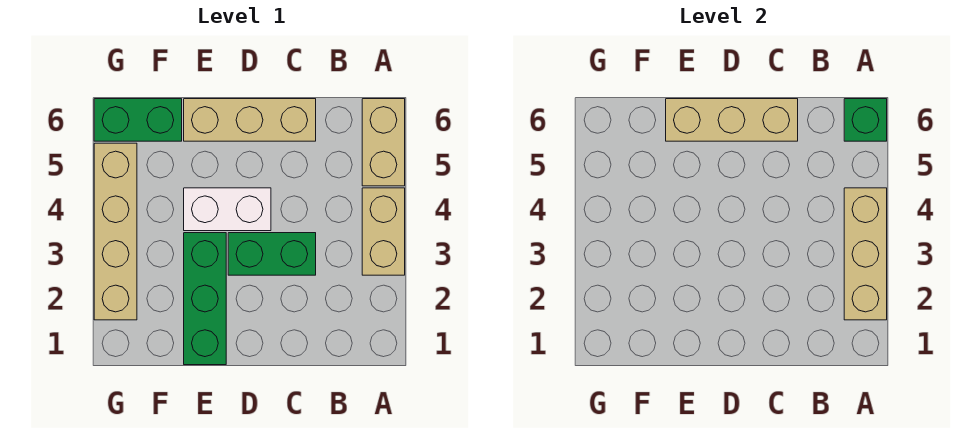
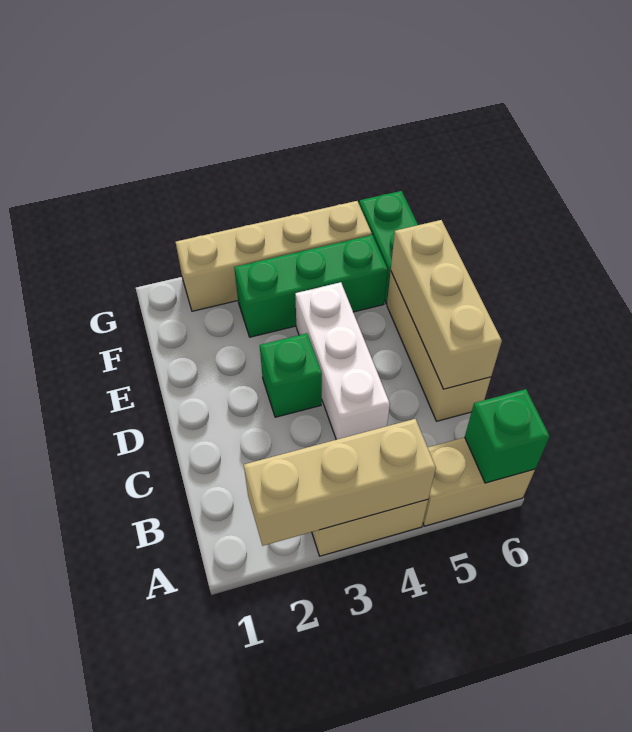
green brick C3:D3 level 1 -> green brick D3 level 1
white brick D4:E4 level 1 -> white brick C4:E4 level 1
green brick E1:E3 level 1 -> green brick F3:F5 level 1

